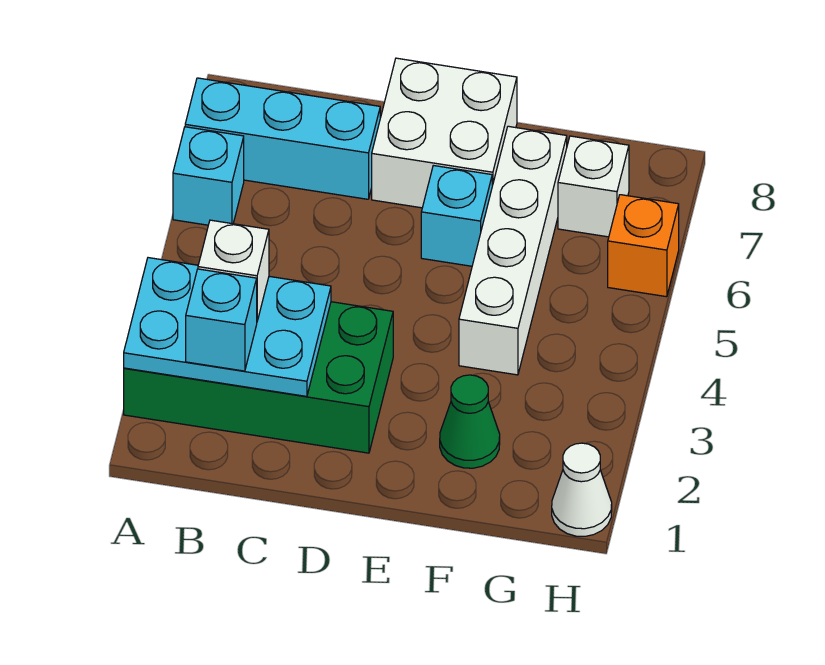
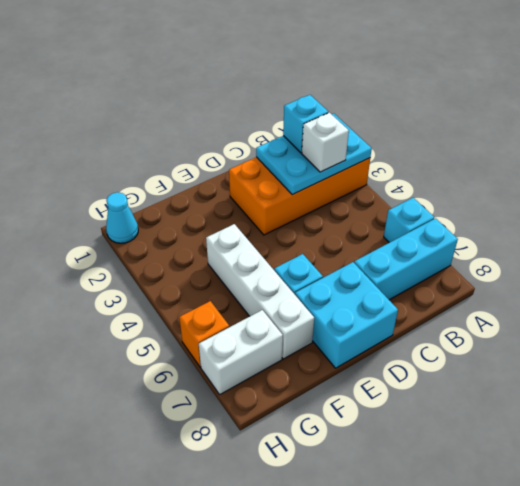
green brick A2:D3 level 1 -> orange brick A2:D3 level 1
white brick D7:E8 level 1 -> cyan brick D7:E8 level 1
green cone F2 level 1 -> none
white brick G7 level 1 -> white brick G7:H7 level 1
white cone H1 level 1 -> cyan cone H1 level 1

